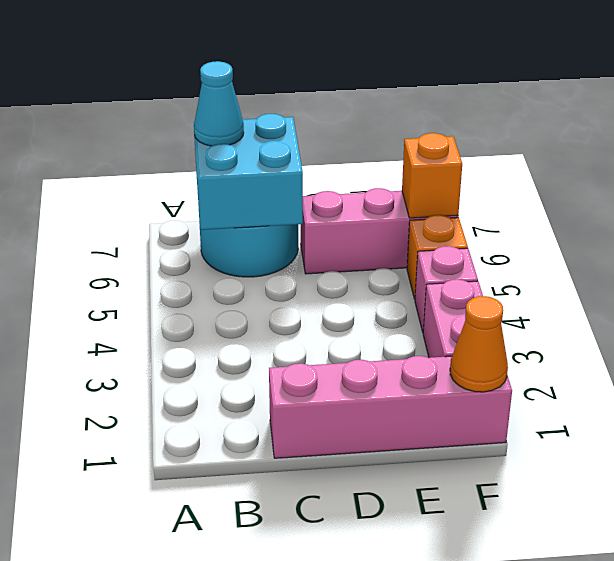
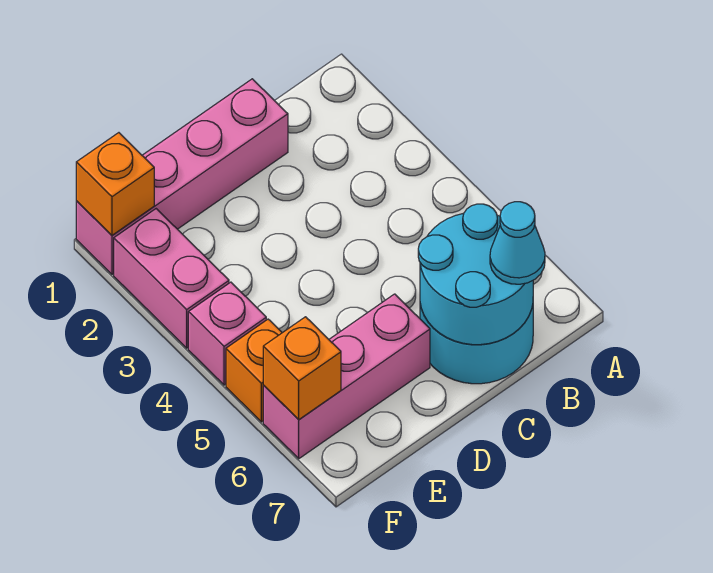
cyan brick B6:C7 level 2 -> cyan round brick B6:C7 level 2
orange cone F1 level 2 -> orange brick F1 level 2

